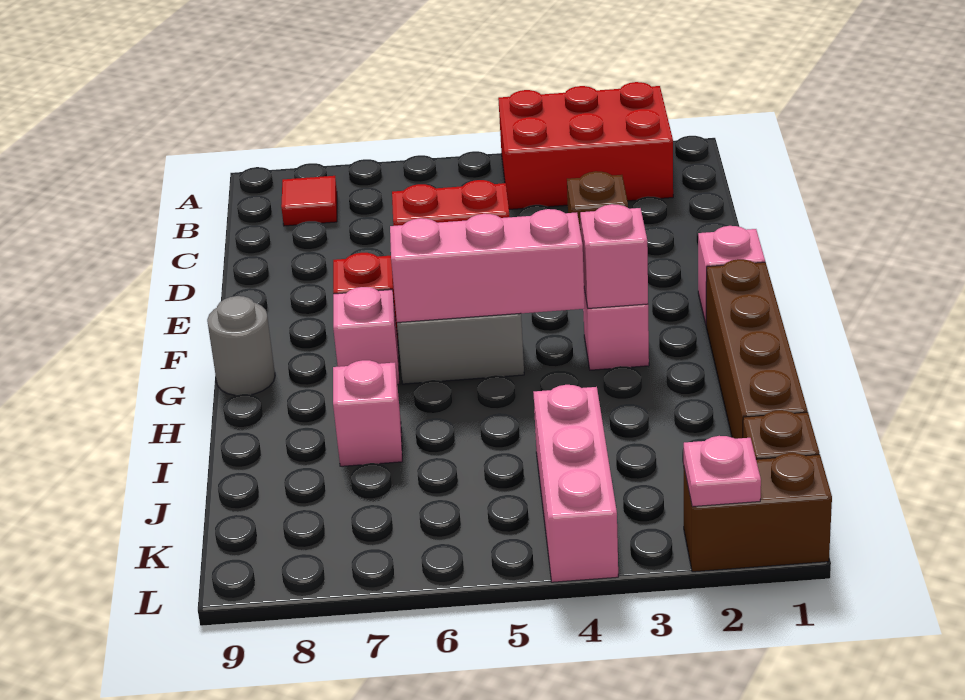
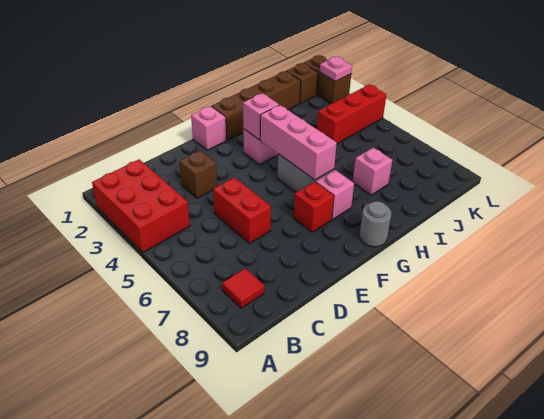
pink brick J4:L4 level 1 -> red brick J4:L4 level 1

